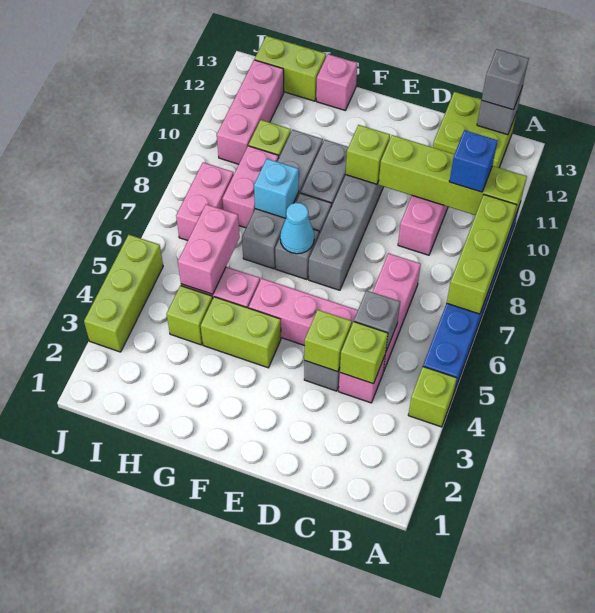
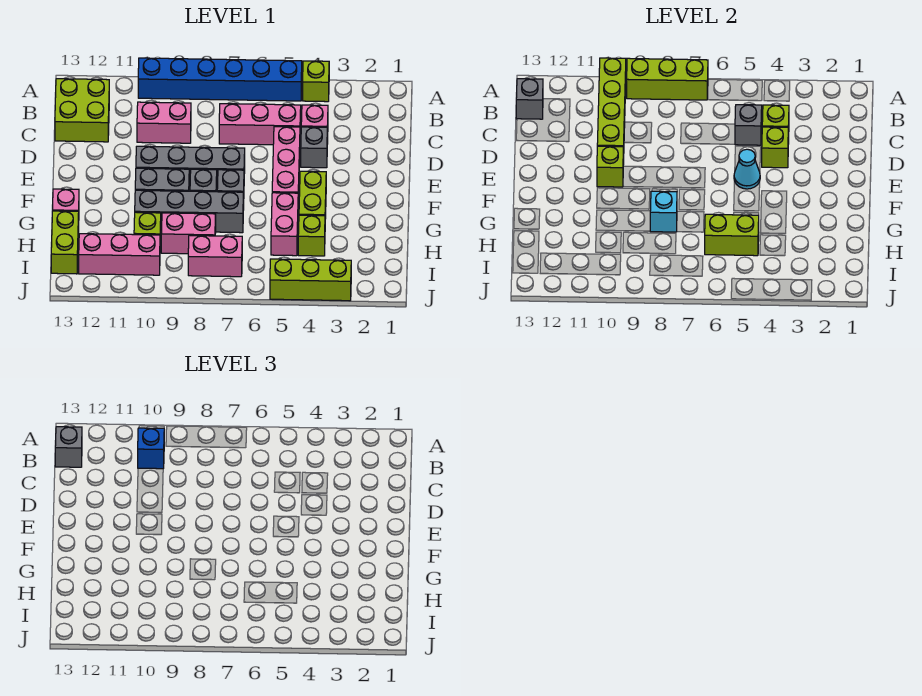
cyan cone F7 level 2 -> cyan cone E5 level 2
pink brick H5:H6 level 2 -> lime brick H5:H6 level 2

